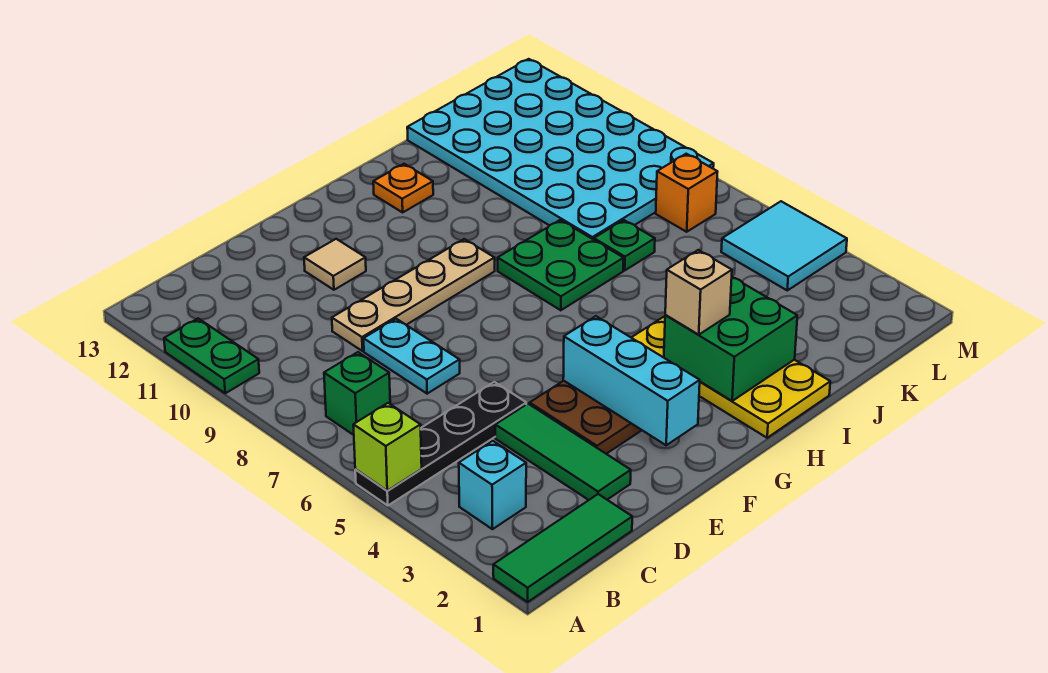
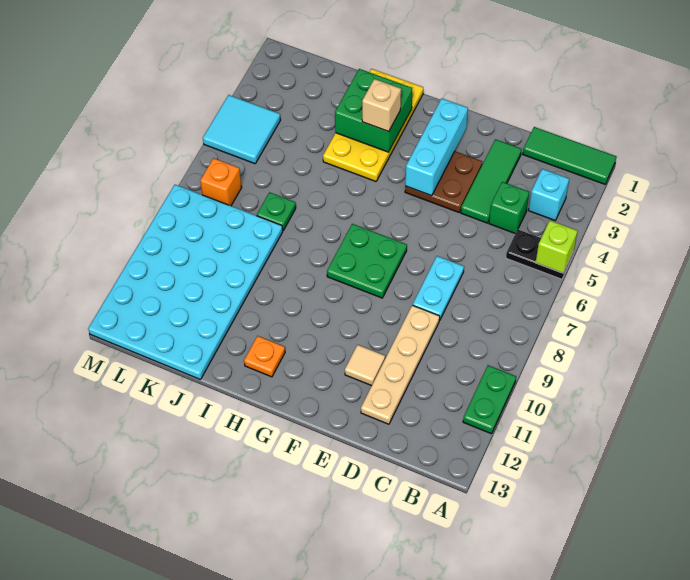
black plate A5:D5 level 1 -> black plate A5:B5 level 1
green brick B7 level 1 -> green brick C4 level 1
tan plate D9:G9 level 1 -> tan plate D9:D12 level 1
green plate H7:I8 level 1 -> green plate F7:G8 level 1

